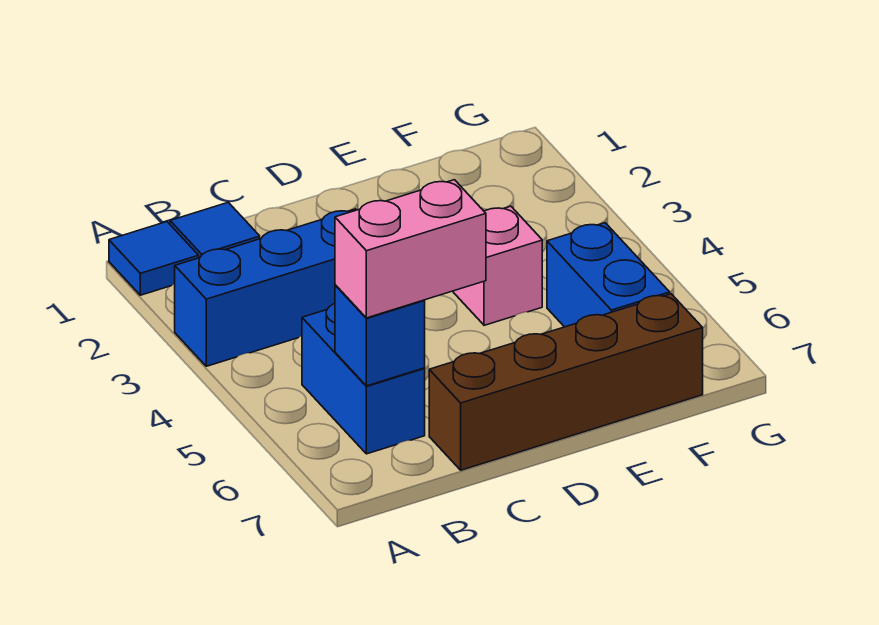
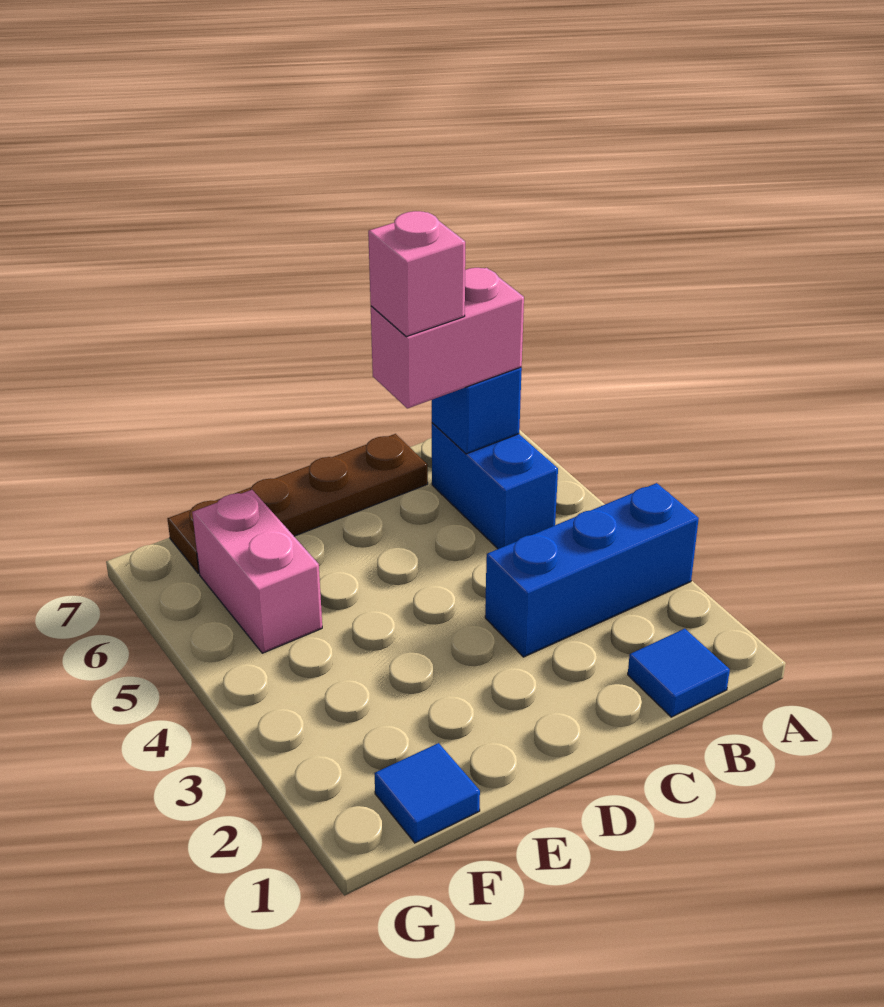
blue tile A1 level 1 -> blue tile F1 level 1
brown brick C7:F7 level 1 -> brown plate C7:F7 level 1
pink brick E4 level 1 -> pink brick C6 level 4
blue brick F5:F6 level 1 -> pink brick F5:F6 level 1

